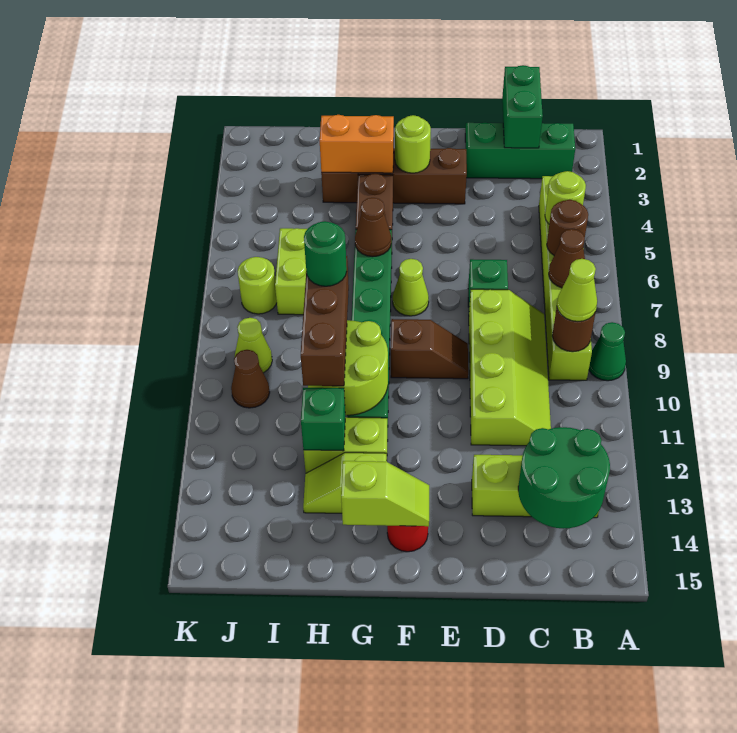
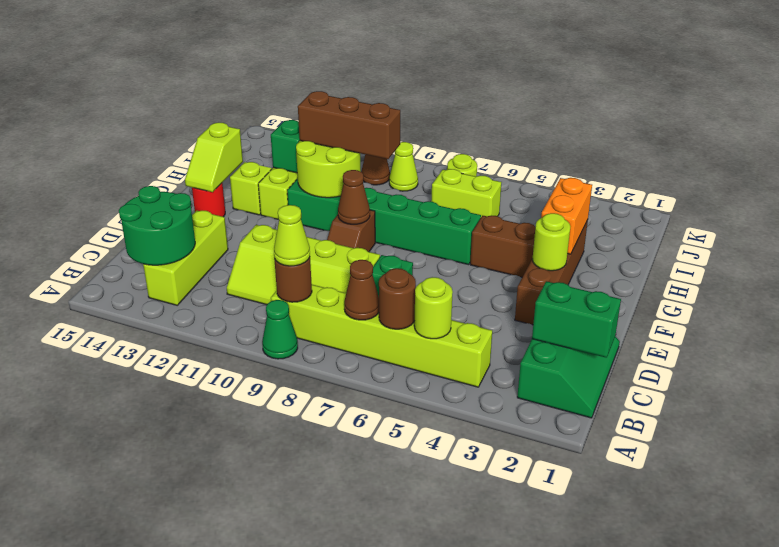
lime cone F7 level 1 -> none
brown cone G6 level 2 -> brown cone F9 level 2
green round brick H9 level 4 -> none

